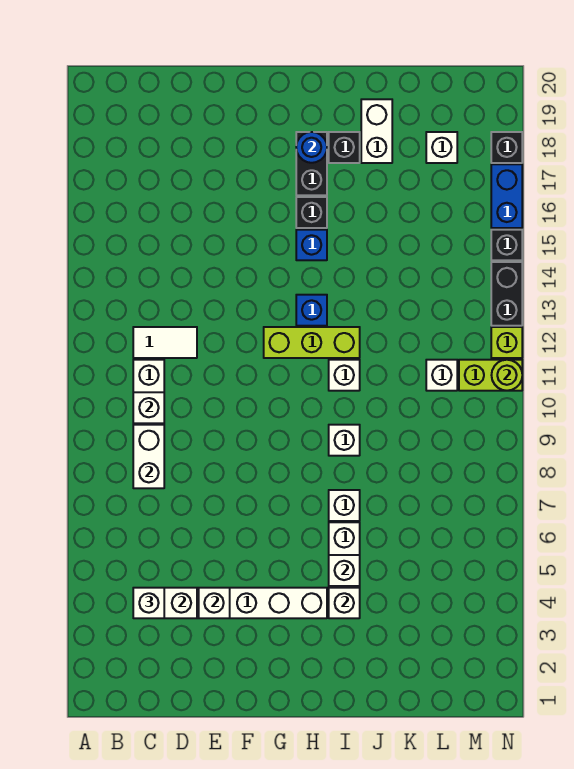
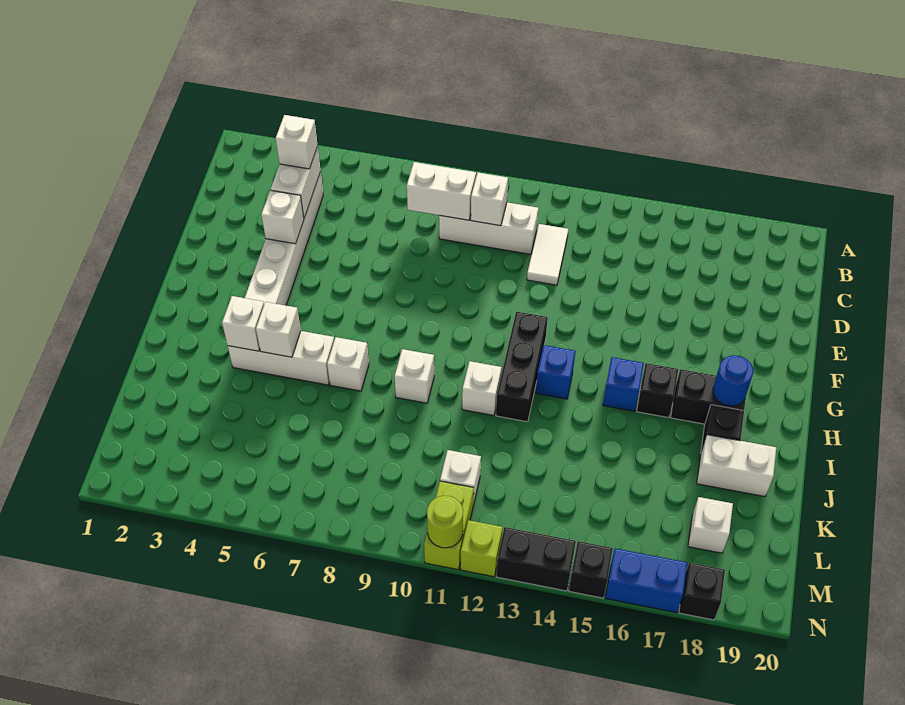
lime brick G12:I12 level 1 -> black brick G12:I12 level 1

